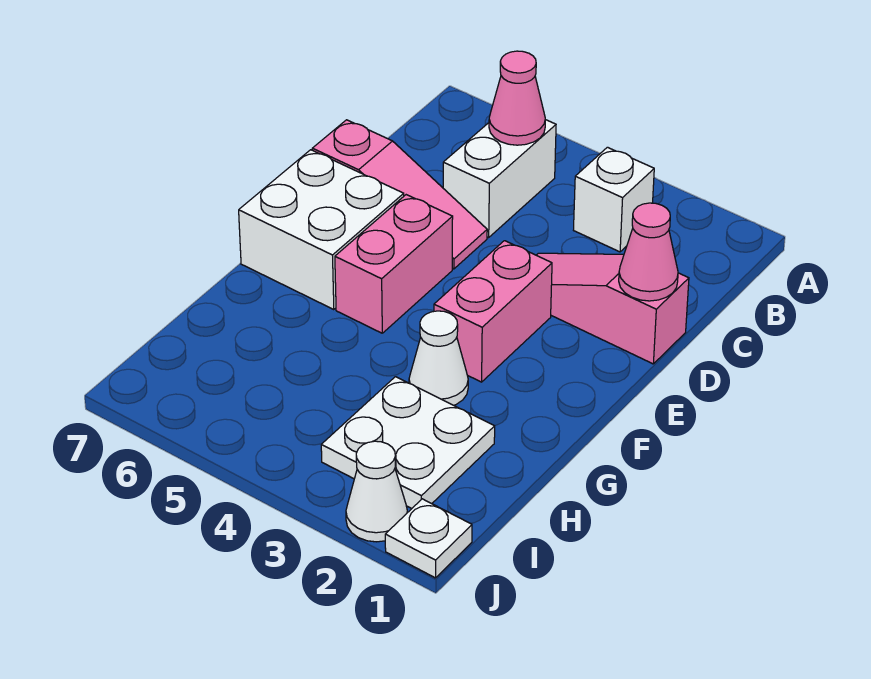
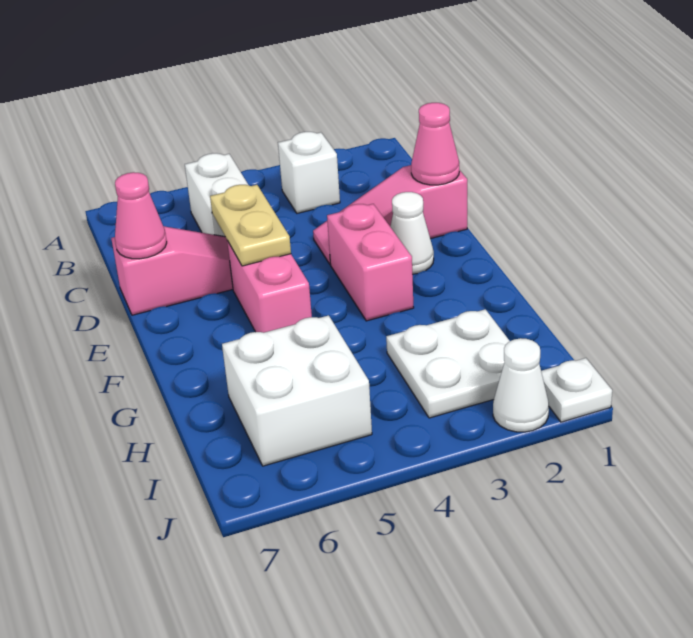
pink cone B5 level 2 -> pink cone D7 level 2
none -> tan plate D5:E5 level 2
white brick E6:F7 level 1 -> white brick H5:I6 level 1
white cone G3 level 1 -> white cone E2 level 1

